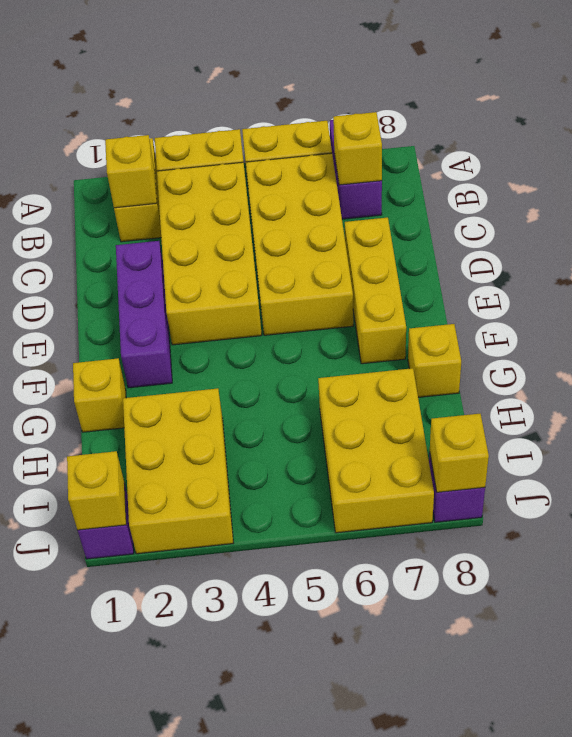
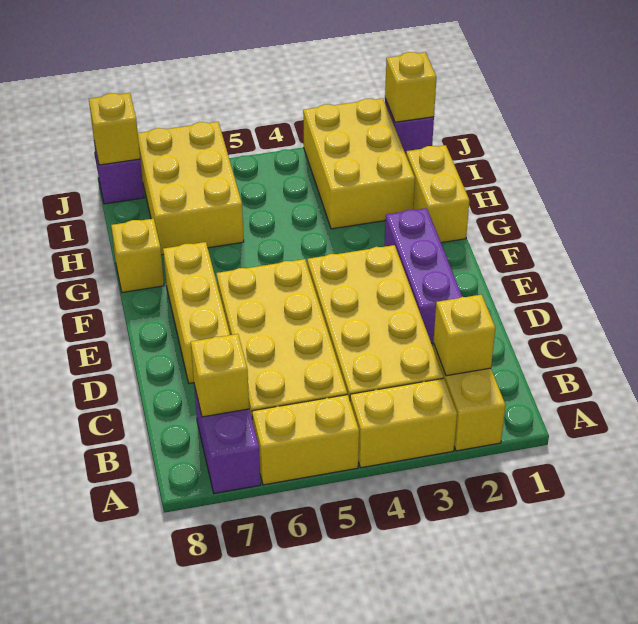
yellow brick G1 level 1 -> yellow brick G1:H1 level 1

